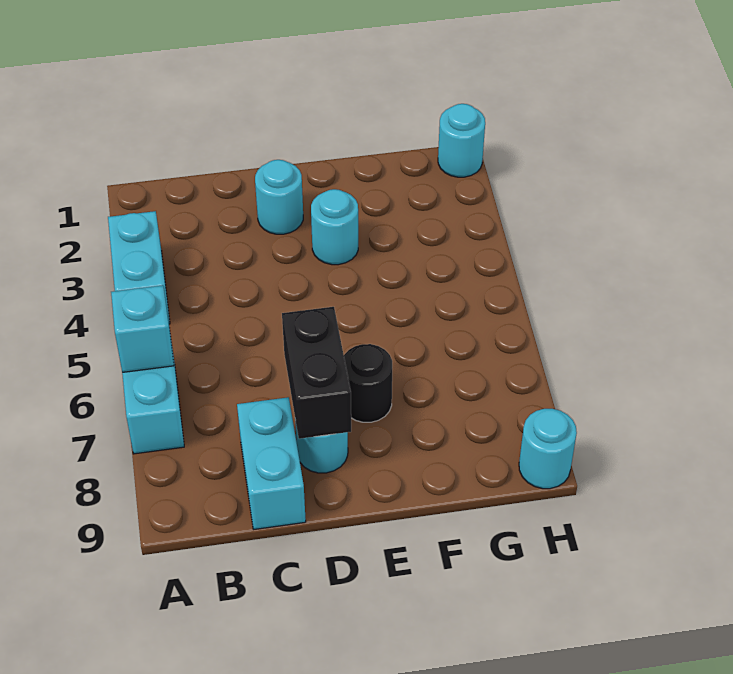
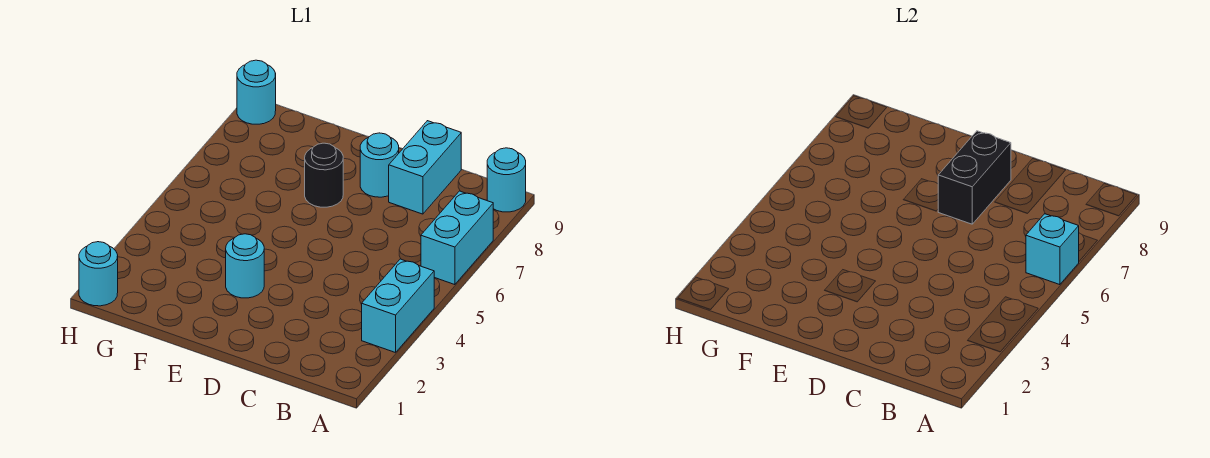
cyan round brick D2 level 1 -> cyan round brick A9 level 1

